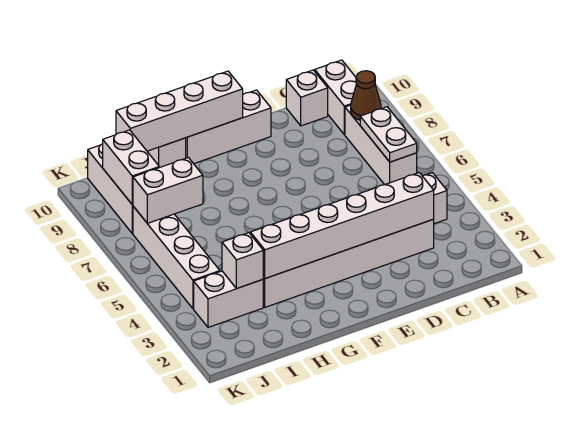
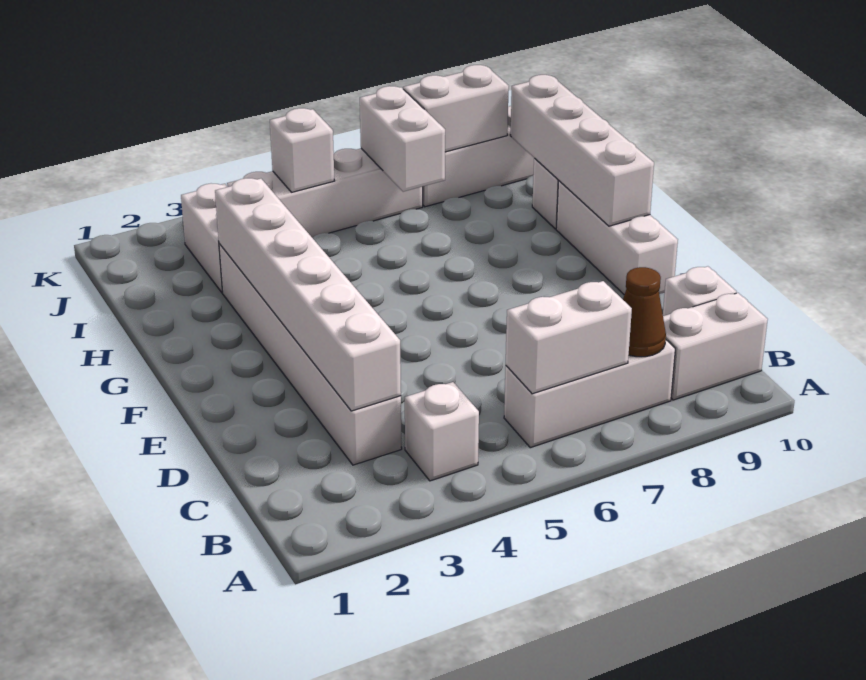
white plate B6:B7 level 2 -> white brick B6:B7 level 2
white brick I3 level 2 -> white brick J5 level 2

